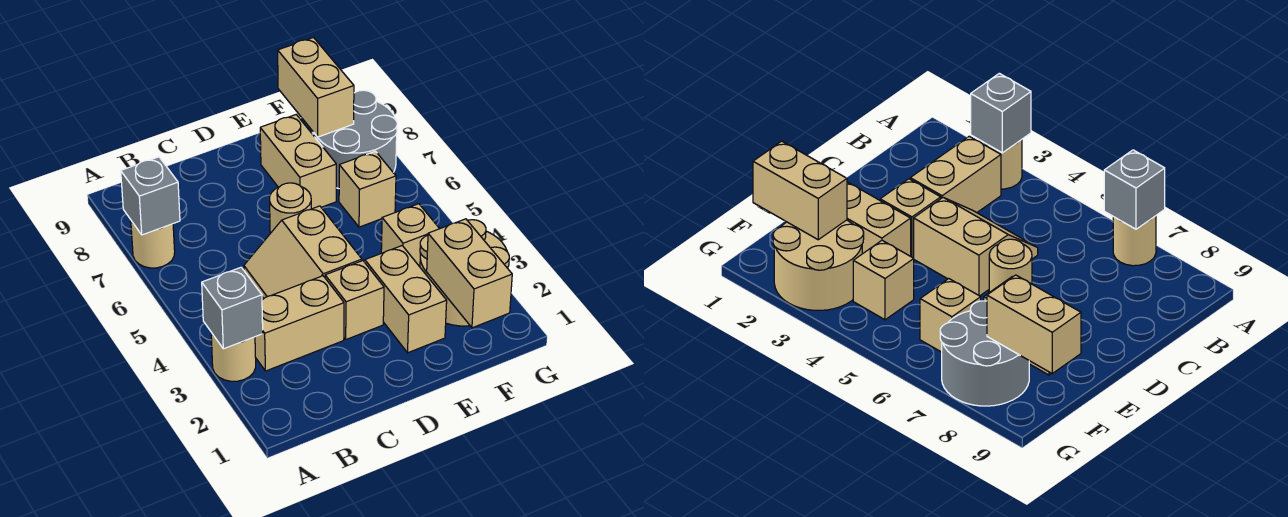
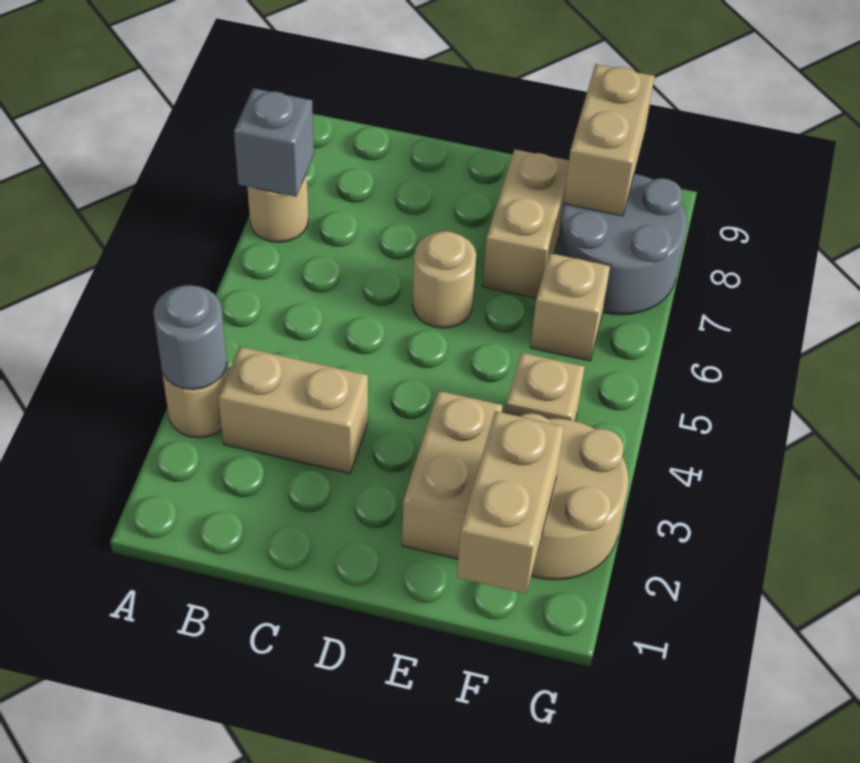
grey brick A3 level 2 -> grey round brick A3 level 2
tan slope C4:D5 level 1 top D -> none
tan brick D3 level 1 -> none

